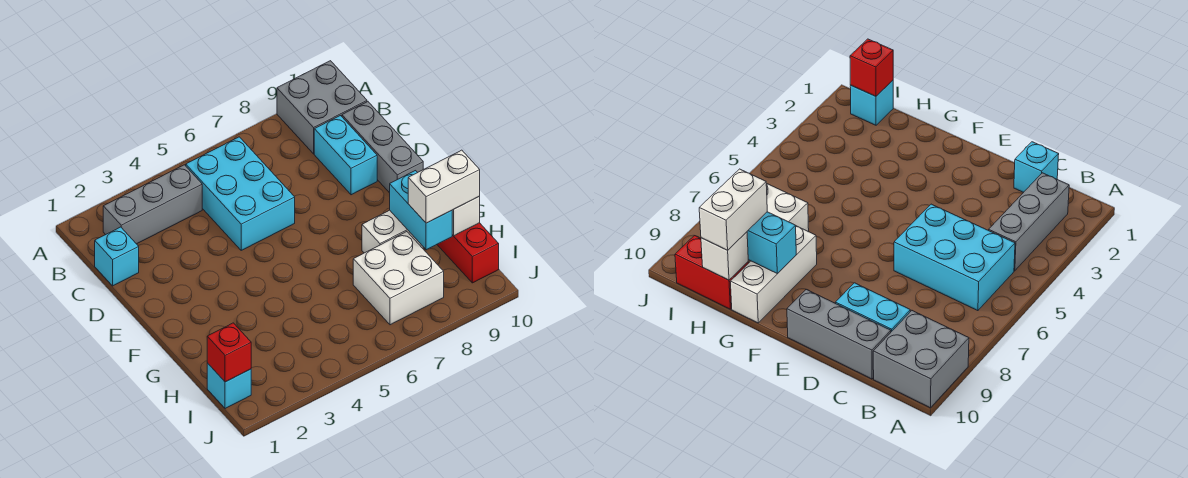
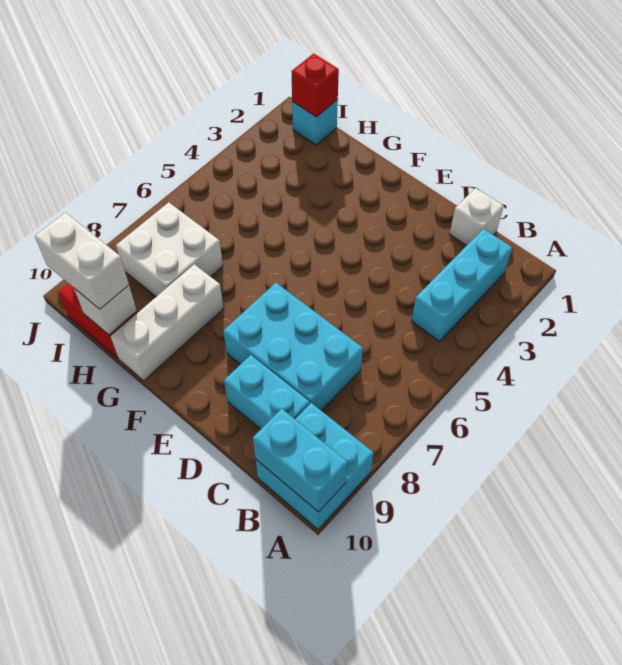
grey brick A9:B10 level 1 -> cyan brick A9:B10 level 1
grey brick B2:B4 level 1 -> cyan brick B2:B4 level 1
cyan brick B5:D6 level 1 -> cyan brick C7:E8 level 1
cyan brick C1 level 1 -> white brick C1 level 1
grey brick C10:E10 level 1 -> none
cyan brick G9:H9 level 2 -> cyan brick A10:B10 level 2
white brick H9:H10 level 3 -> white brick H10:I10 level 3

